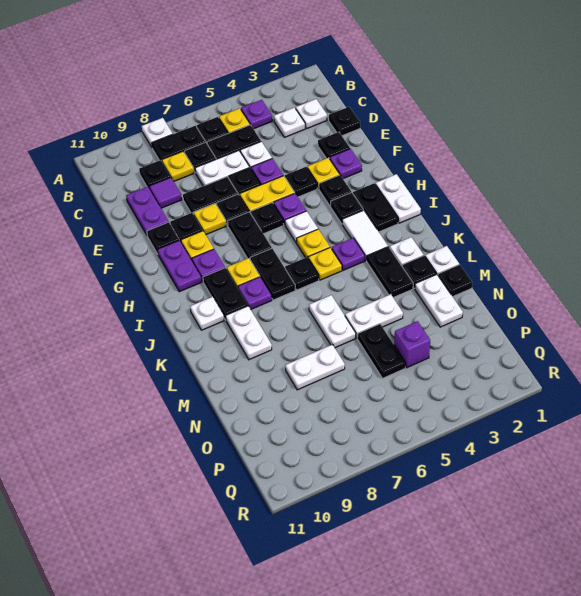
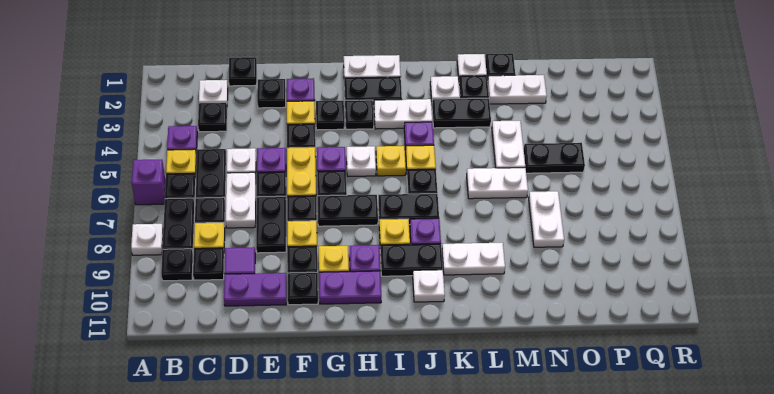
none -> black plate B9 level 1
white plate C3 level 1 -> black plate C3 level 1
white tile I3:J3 level 1 -> white plate I3:J3 level 1
purple brick O4 level 1 -> purple brick A6 level 1

